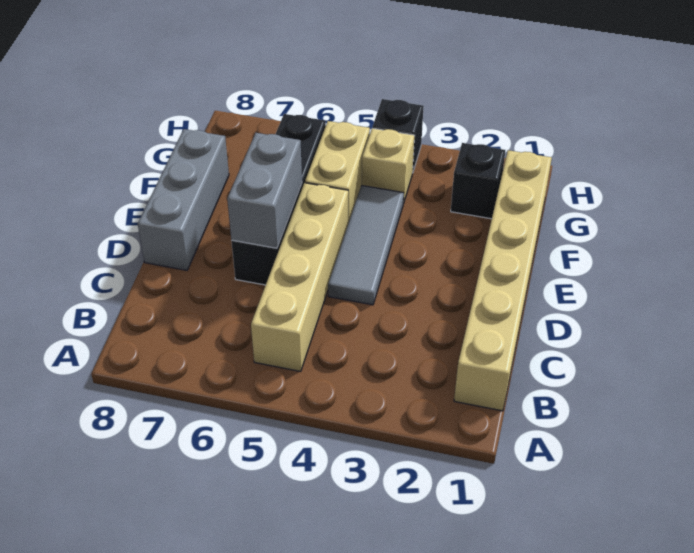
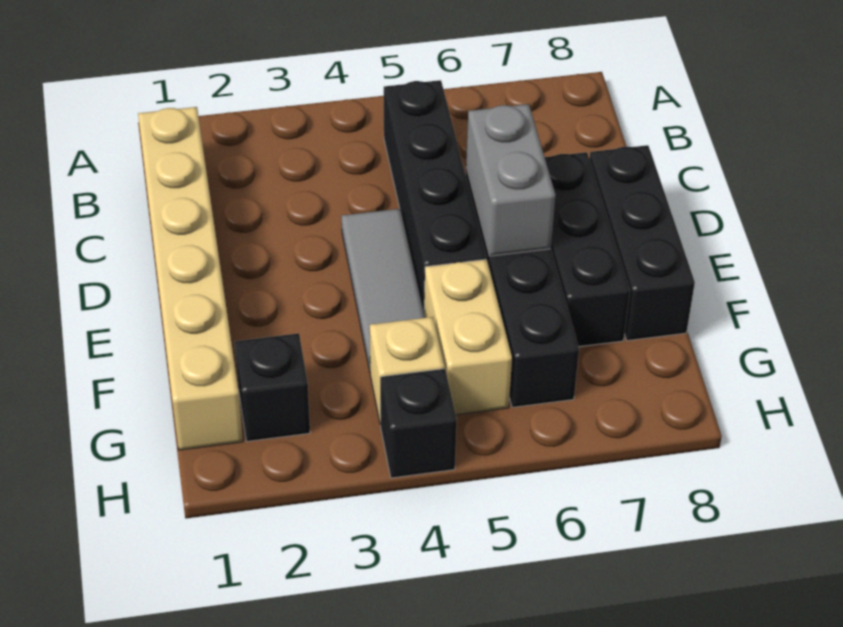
tan brick B5:E5 level 1 -> black brick B5:E5 level 1
none -> black brick D7:F7 level 1
grey brick D8:F8 level 1 -> black brick D8:F8 level 1

